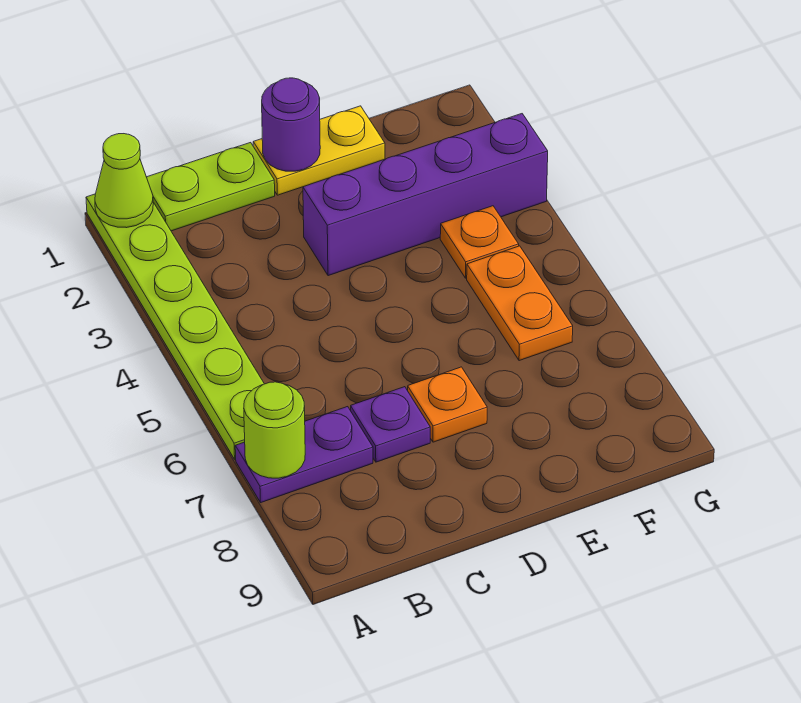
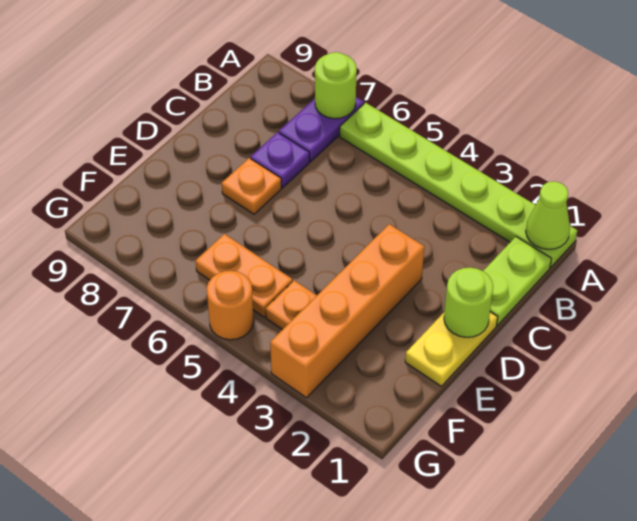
purple round brick D1 level 2 -> lime round brick D1 level 2
purple brick D3:G3 level 1 -> orange brick D3:G3 level 1
none -> orange round brick G5 level 1

